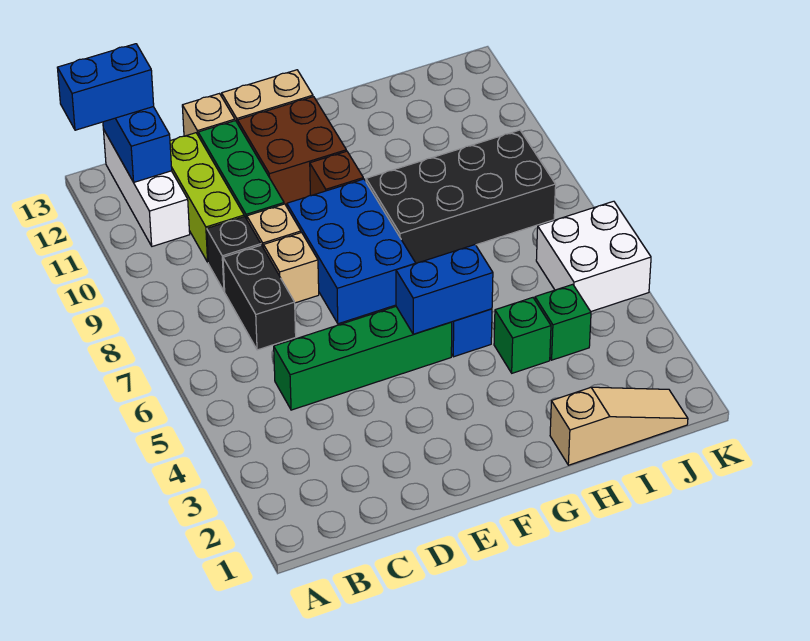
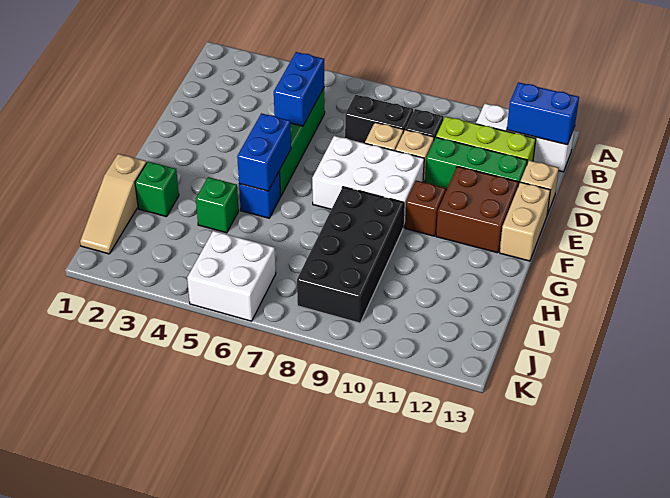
blue brick A13:B13 level 3 -> blue brick C5:D5 level 2
blue brick E7:F9 level 1 -> white brick E7:F9 level 1
green brick I4 level 1 -> green brick H2 level 1

